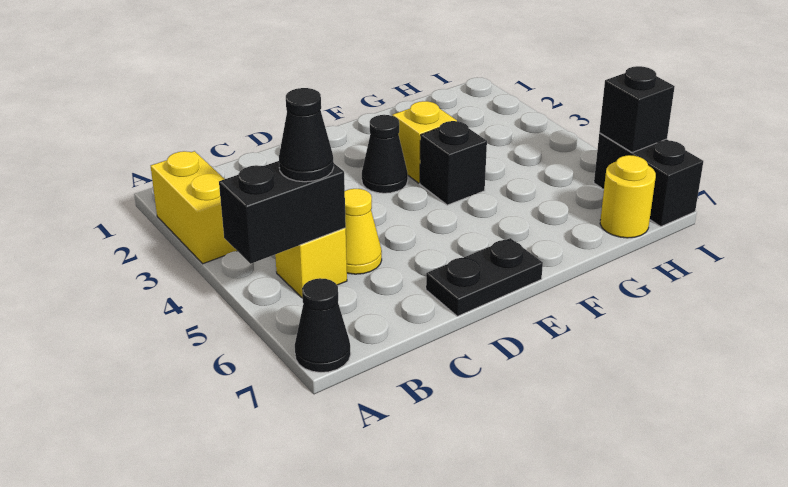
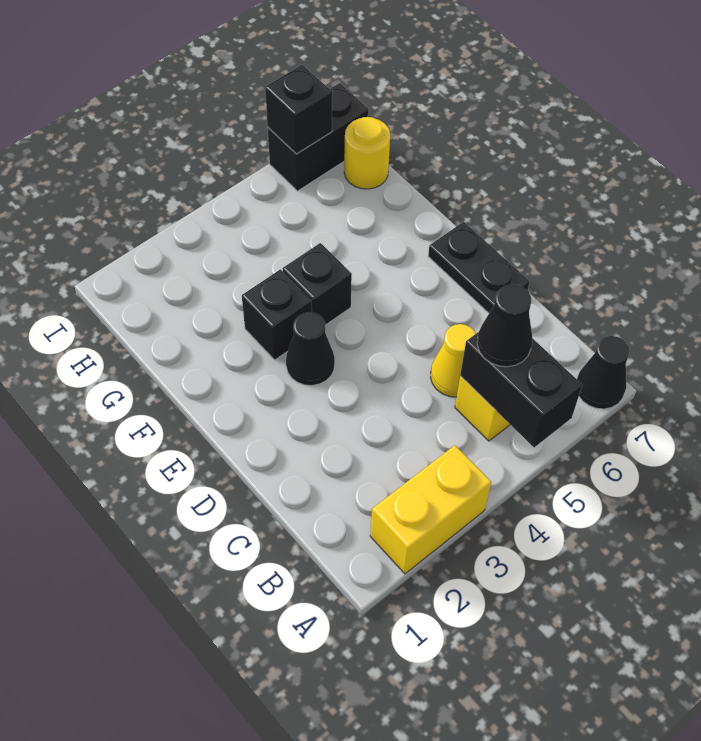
yellow brick F3 level 1 -> black brick F3 level 1

